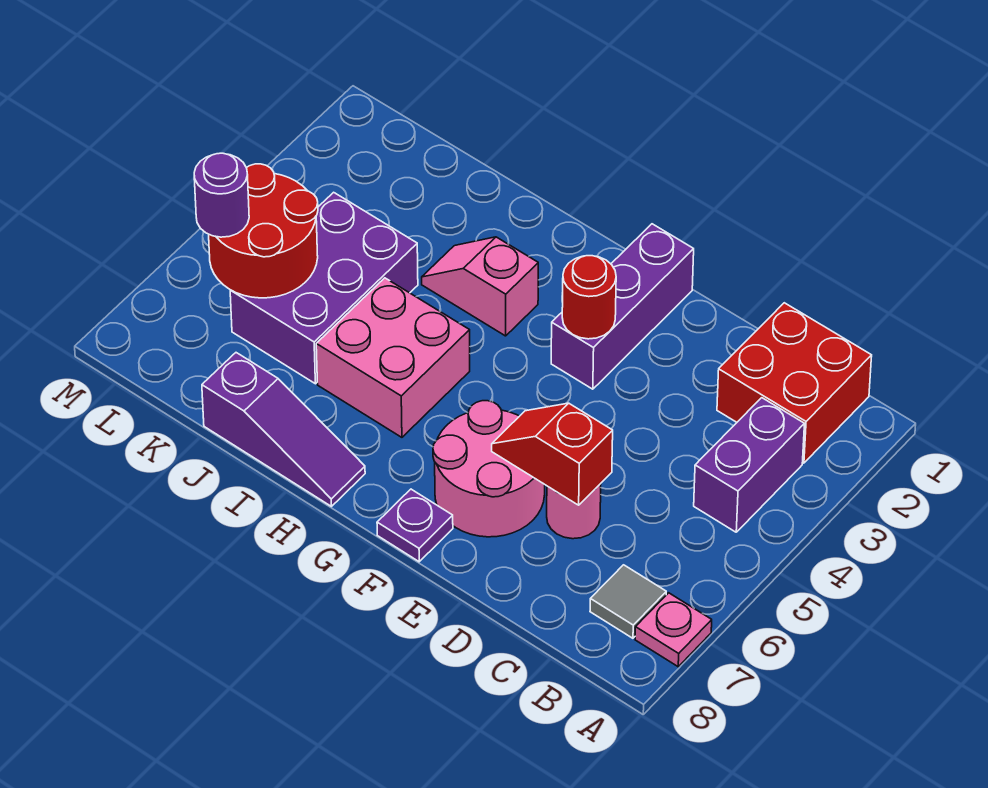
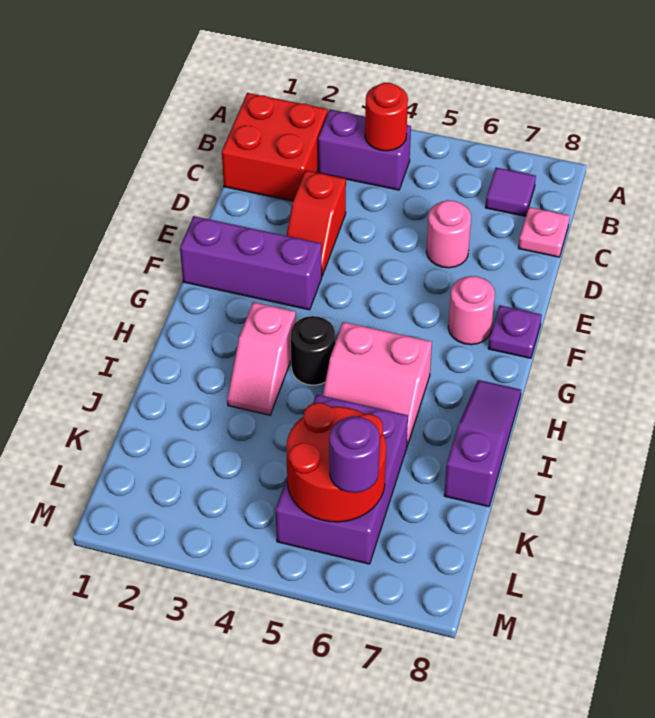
pink plate A7 level 1 -> pink plate C8 level 1
grey tile B7 level 1 -> purple tile B7 level 1
red slope D6:E6 level 2 top D -> red slope D3:E3 level 1 top D
pink round brick E6:F7 level 1 -> pink round brick F7 level 1
red round brick F3 level 2 -> red round brick B4 level 2
none -> black round brick H4 level 1
pink brick H5:I6 level 1 -> pink slope H5:I6 level 1 top H
purple brick J4:K6 level 1 -> purple brick J5:L6 level 1

